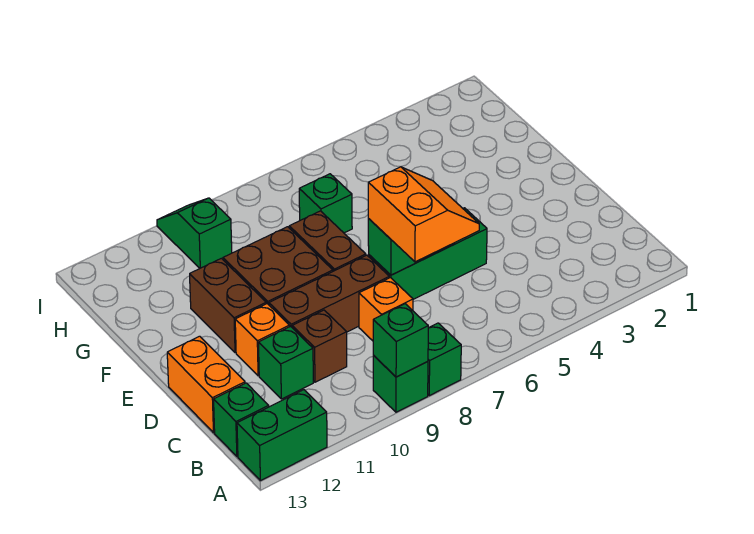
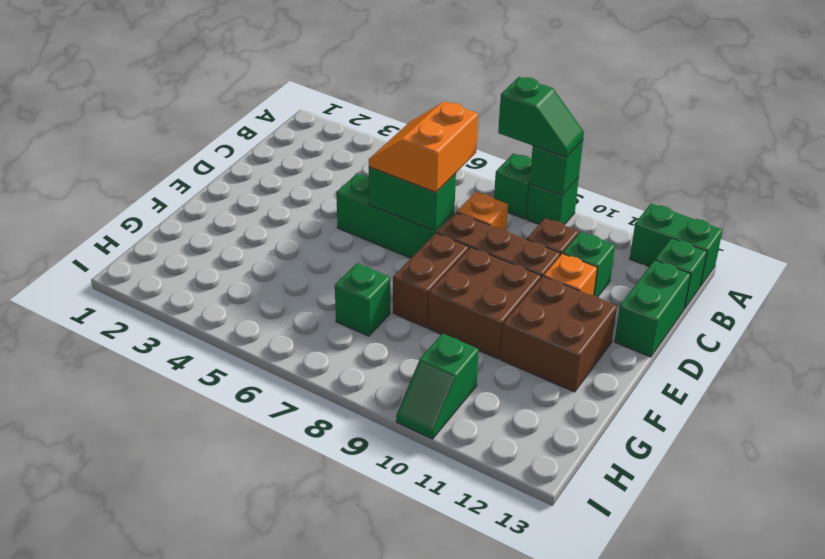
none -> green slope A8:A9 level 3 top 8
orange brick C13:D13 level 1 -> green brick C13:D13 level 1
brown brick E11:F11 level 1 -> brown brick E11:F12 level 1

